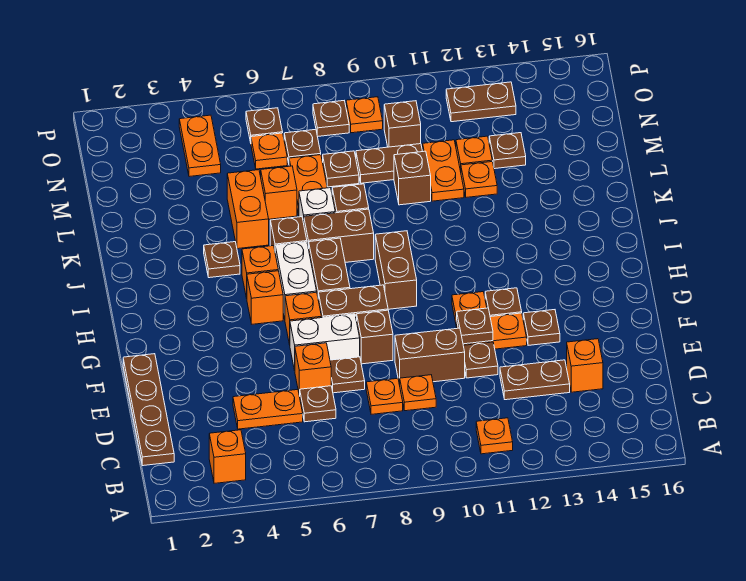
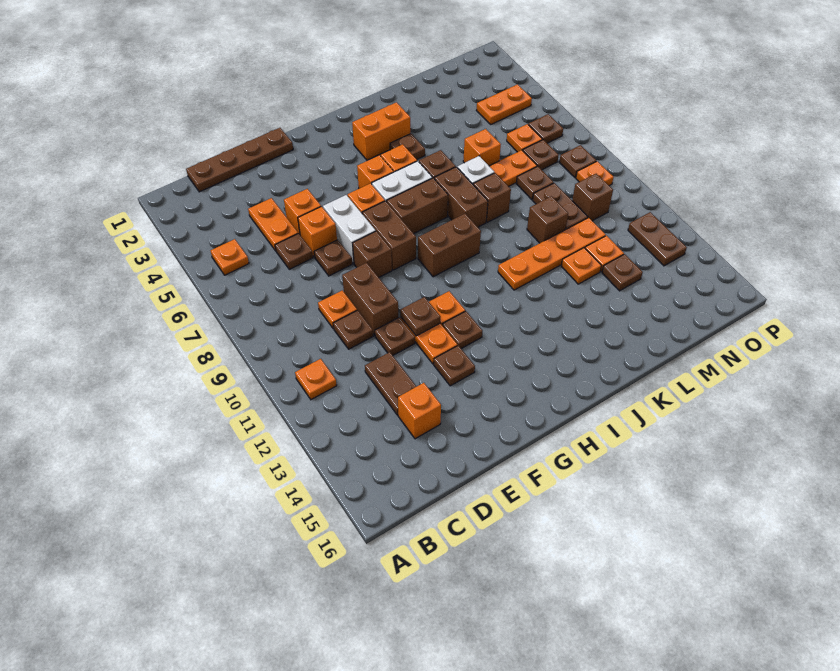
orange brick B3 level 1 -> orange brick E5 level 1
orange plate D8 level 1 -> orange plate B5 level 1
none -> brown plate D10 level 1
orange brick K5:L5 level 1 -> orange brick I3:J3 level 1
orange plate L11:M11 level 1 -> orange plate J11:M11 level 1

